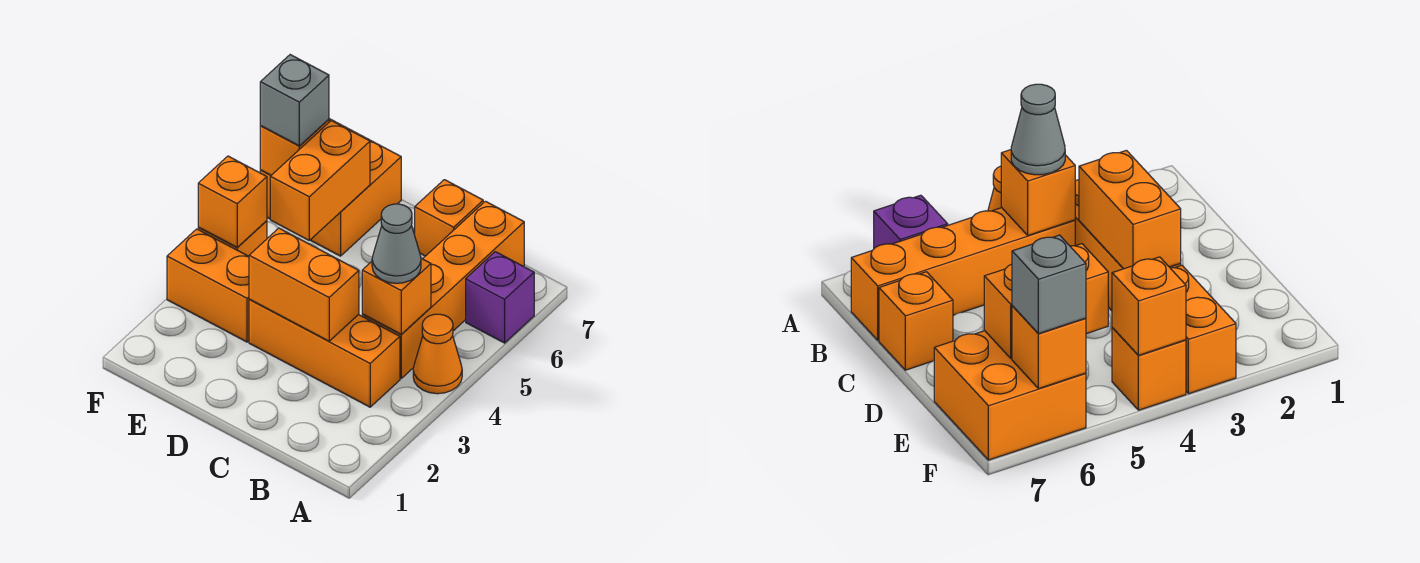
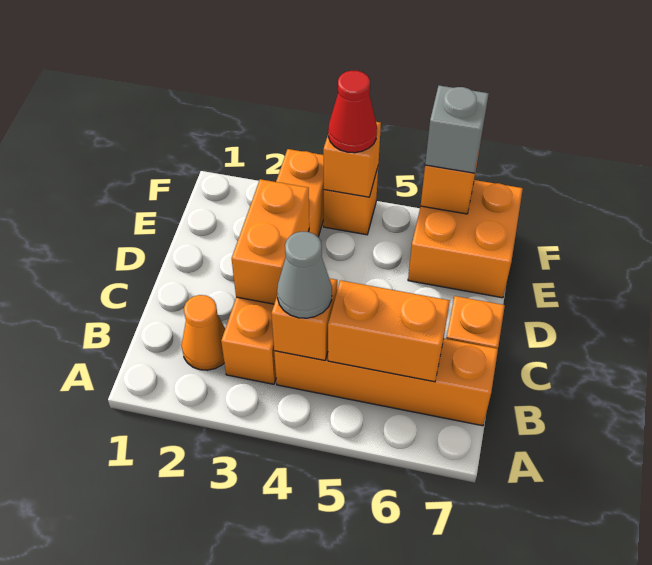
orange cone A4 level 1 -> orange cone B2 level 1
purple brick A6 level 1 -> none
orange brick E5:E6 level 2 -> orange brick B5:B6 level 2
none -> red cone F4 level 3

